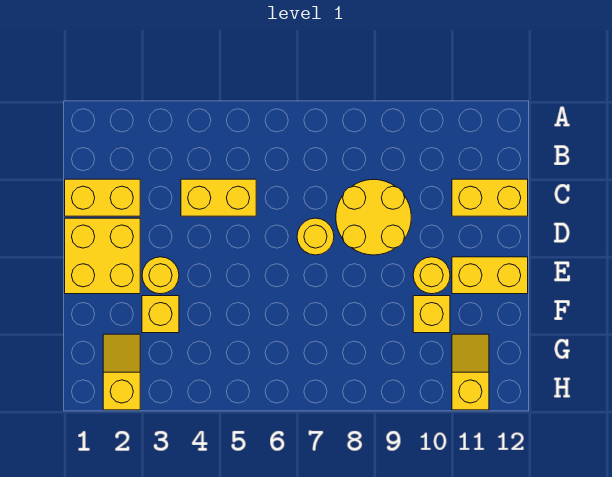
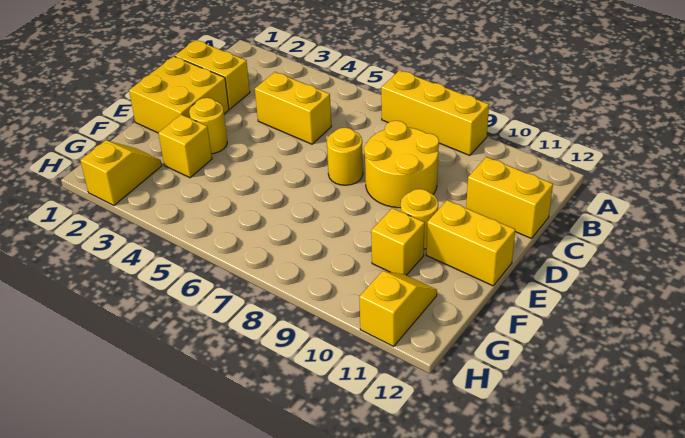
none -> yellow brick A7:A9 level 1

